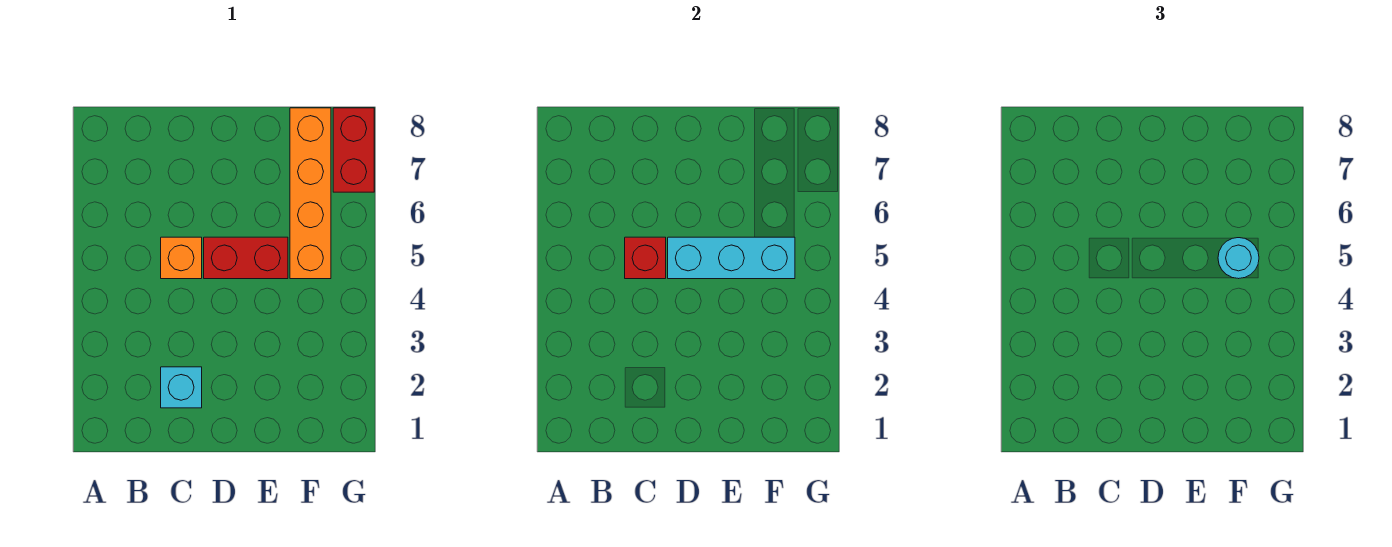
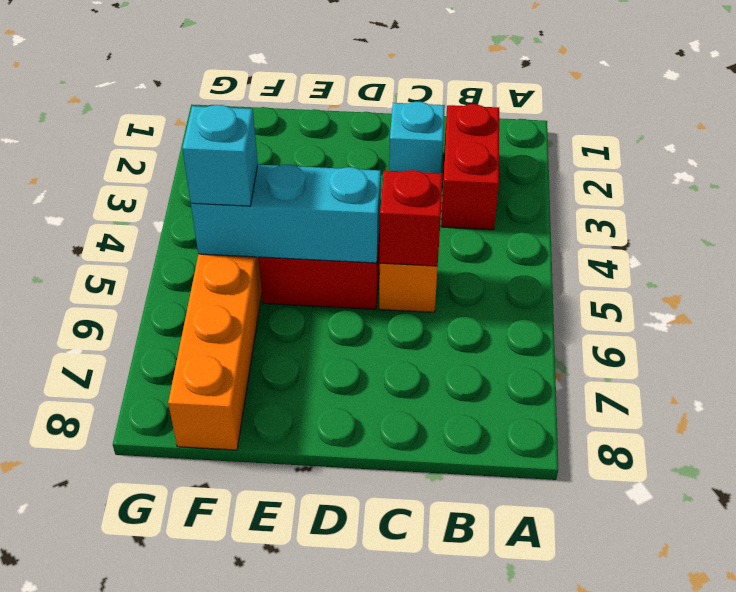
cyan round brick F5 level 3 -> cyan brick F5 level 3
red brick G7:G8 level 1 -> red brick B2:B3 level 1

